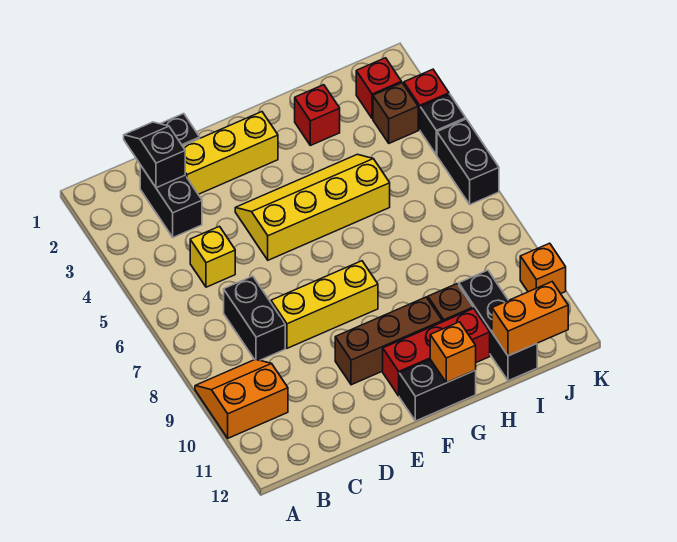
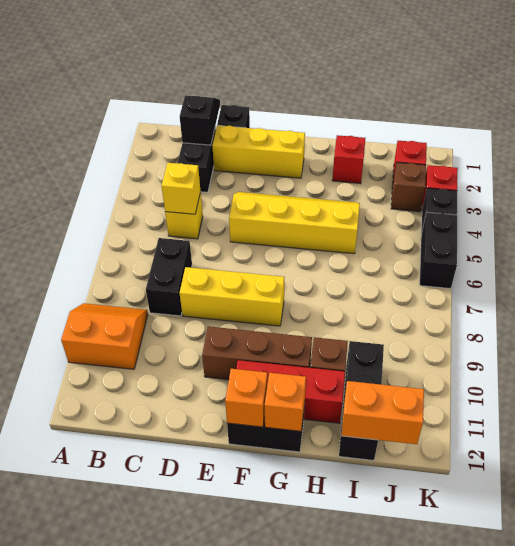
none -> yellow brick C5 level 2
orange brick K10 level 1 -> orange brick F12 level 2

